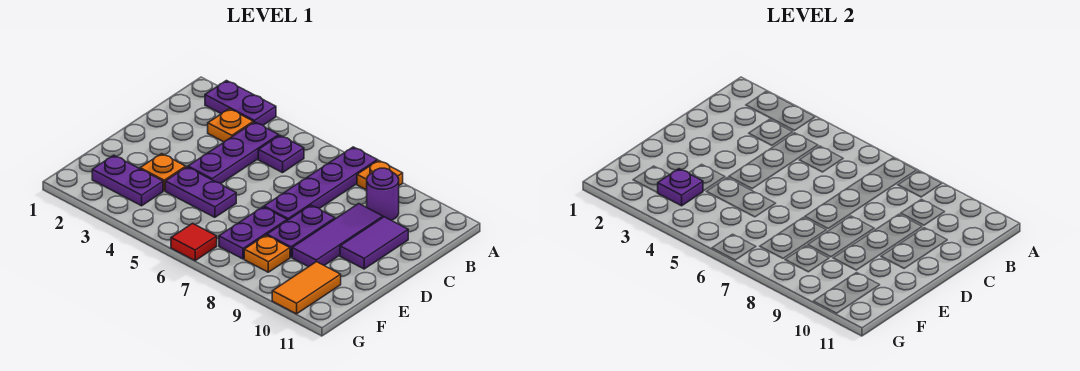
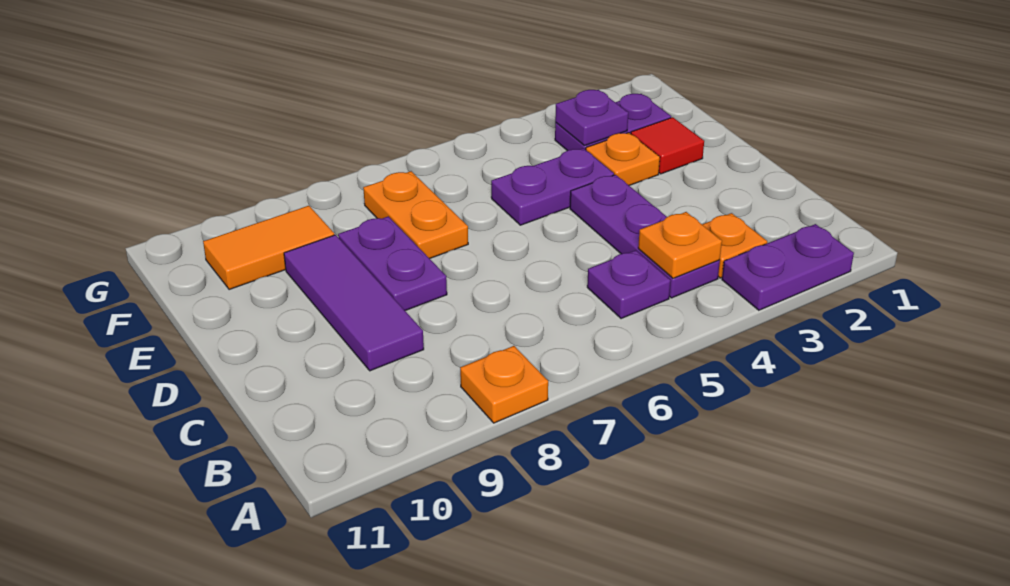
purple plate A7:D7 level 1 -> none
purple round brick B9 level 1 -> none
purple tile C10:D10 level 1 -> none
purple plate E7:F7 level 1 -> orange plate E7:F7 level 1
orange plate F8 level 1 -> orange plate B4 level 2
orange tile F10:G10 level 1 -> orange tile F9:F10 level 1
red tile G6 level 1 -> red tile E2 level 1

